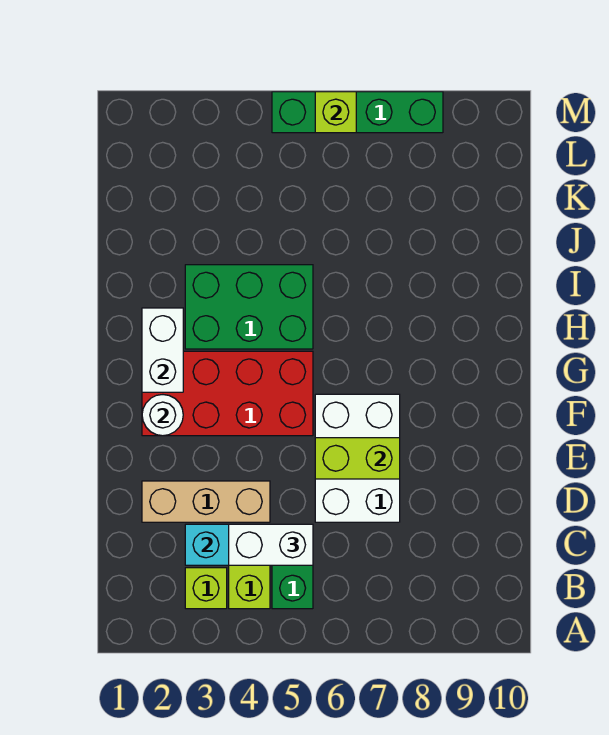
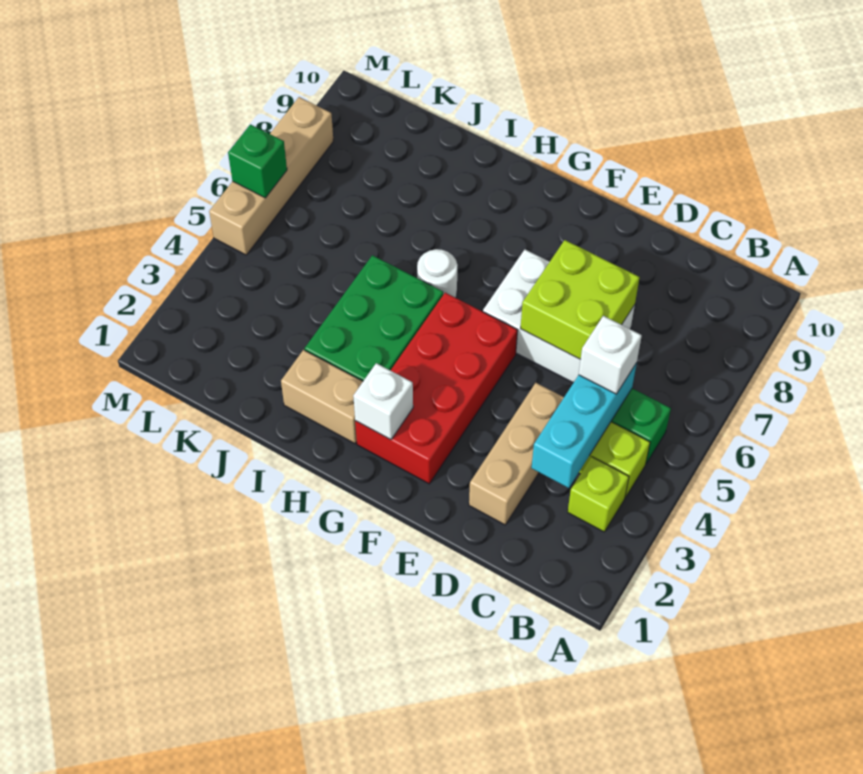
white brick C4:C5 level 3 -> white brick C5 level 3
lime brick E6:E7 level 2 -> lime brick D6:E7 level 2
white round brick F2 level 2 -> white round brick H6 level 1
white brick G2:H2 level 2 -> white brick G2 level 2
none -> tan brick H2:I2 level 1
green brick M5:M8 level 1 -> tan brick M5:M8 level 1
lime brick M6 level 2 -> green brick M6 level 2

